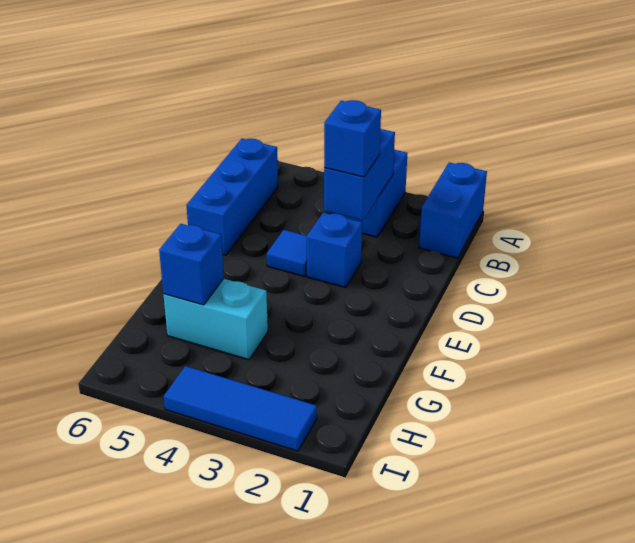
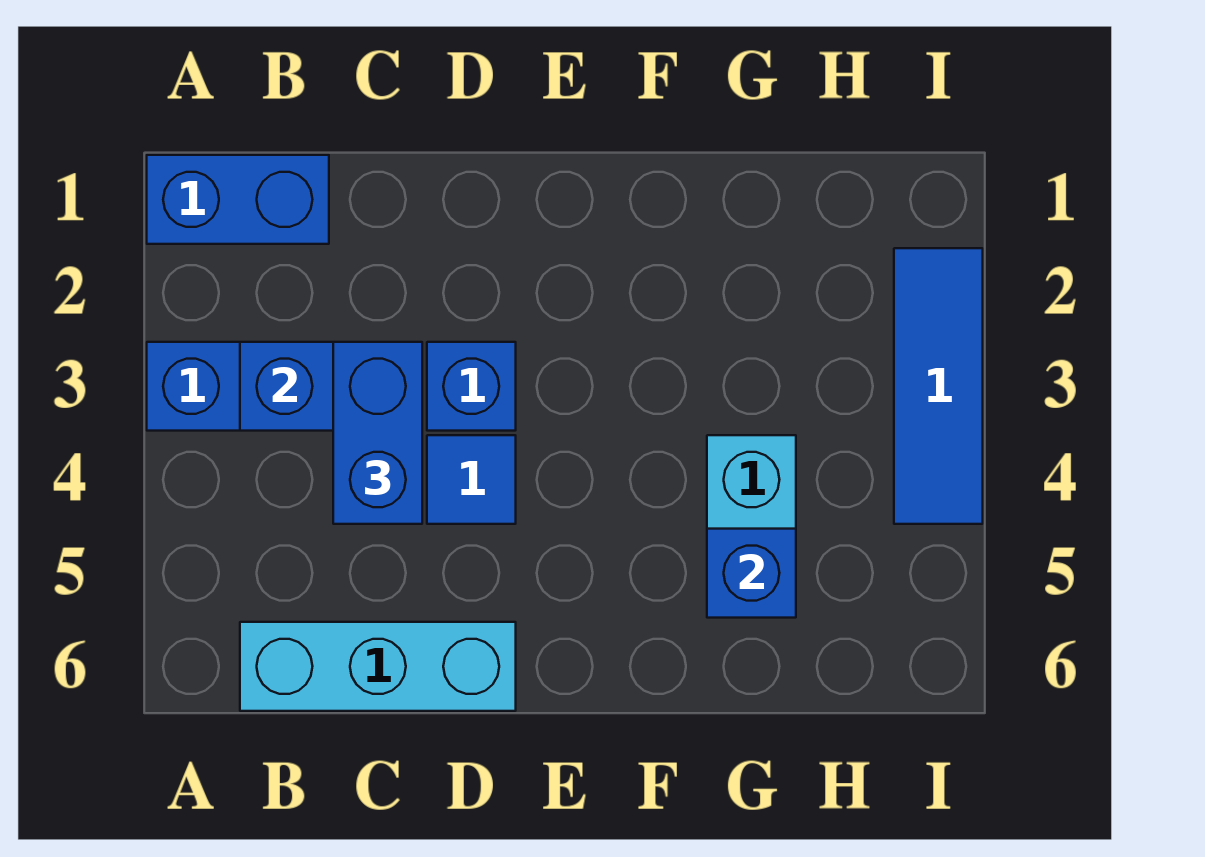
blue brick B6:D6 level 1 -> cyan brick B6:D6 level 1
blue brick C3 level 3 -> blue brick C3:C4 level 3

